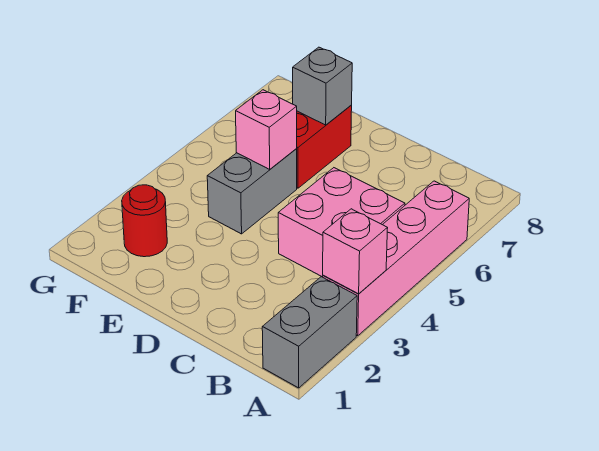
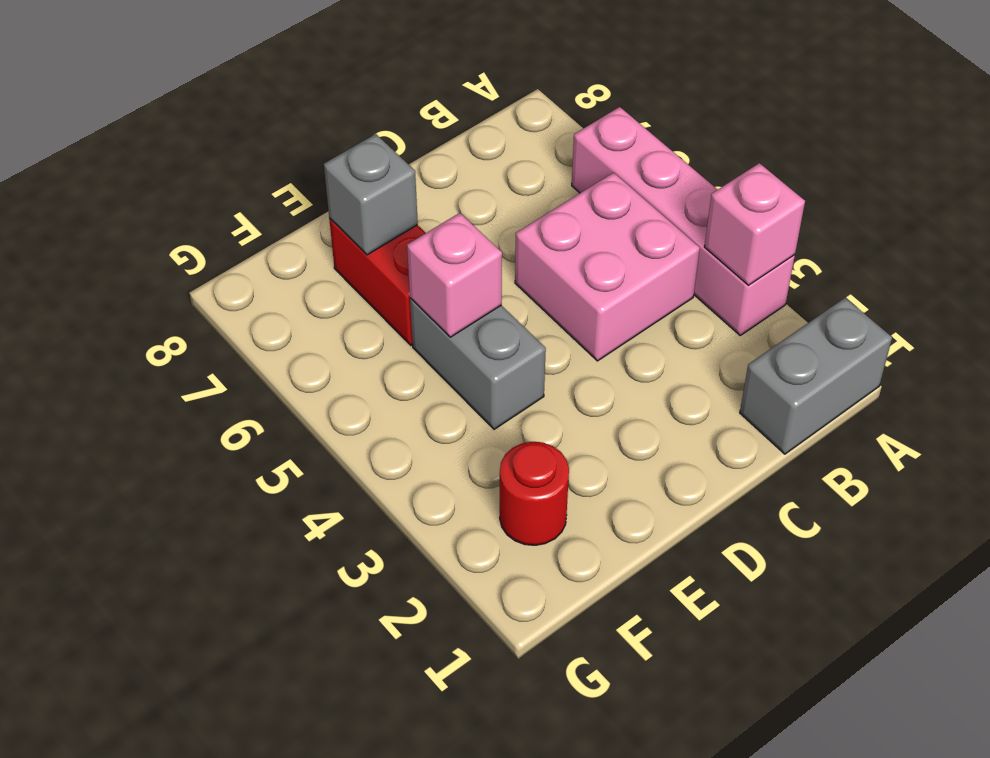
grey brick A1:A2 level 1 -> grey brick A1:B1 level 1

